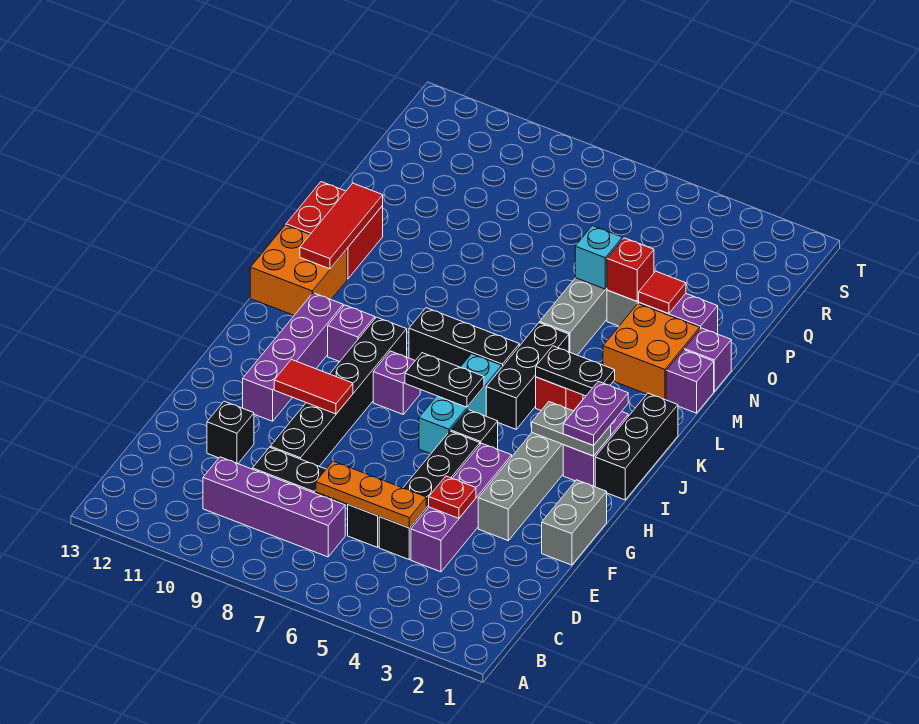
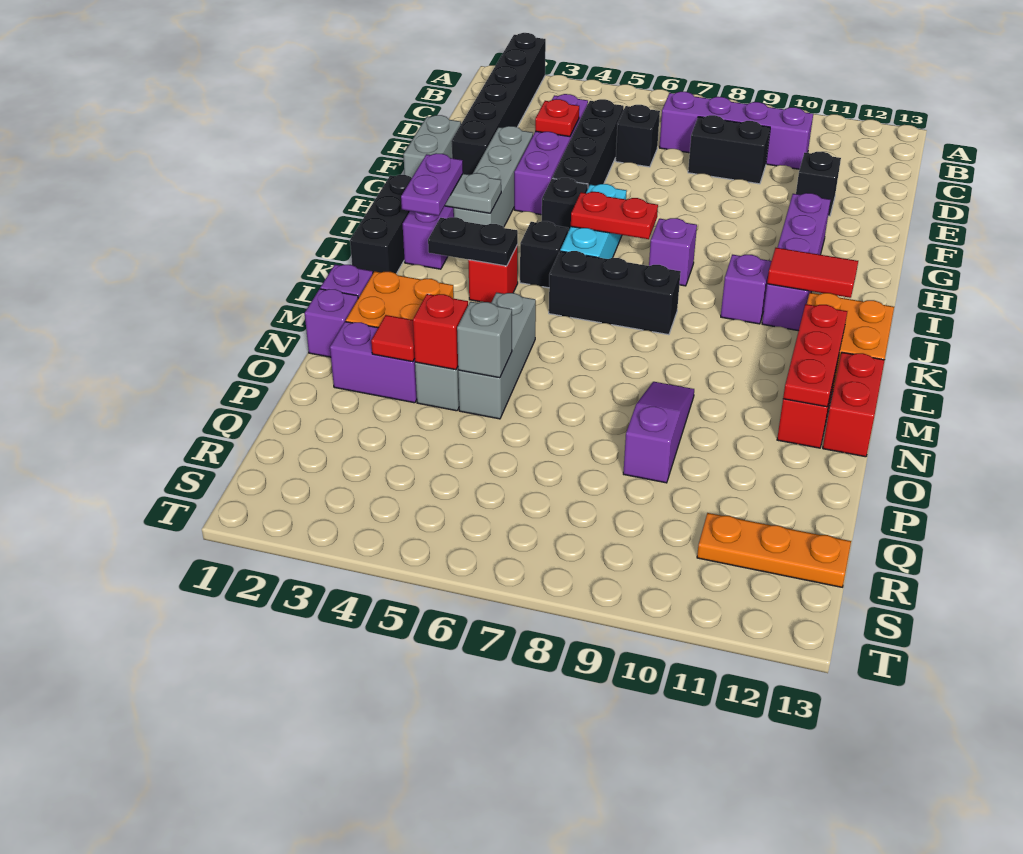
orange plate D5:D7 level 2 -> orange plate R11:R13 level 1
black brick E9:J9 level 1 -> black brick A2:F2 level 1
red tile G9:G10 level 2 -> red tile J11:J12 level 2
black plate I6:I7 level 2 -> red plate I6:I7 level 2
black brick J5:L5 level 1 -> black brick J5 level 1
red tile L12:N12 level 2 -> red plate L12:N12 level 2
none -> purple slope N9:P9 level 1 top P
cyan brick O5 level 2 -> grey brick O5 level 2

